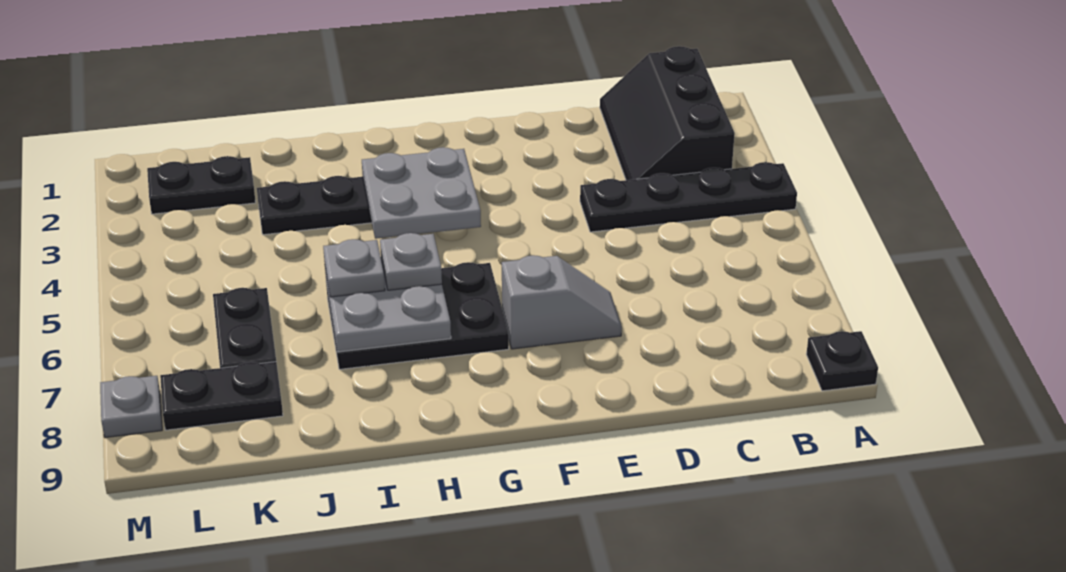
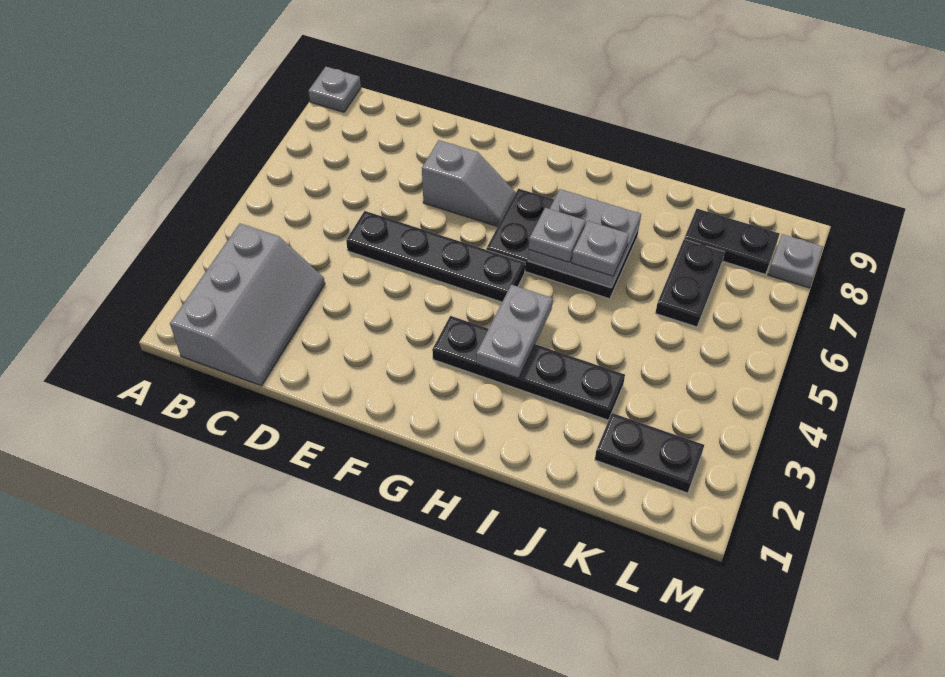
black plate A4:D4 level 1 -> black plate D5:G5 level 1
black plate A9 level 1 -> grey plate A9 level 1
black slope B1:C3 level 1 top B -> grey slope B1:C3 level 1 top B
grey slope E7:F7 level 1 top F -> grey slope E7:F7 level 1 top E
grey plate G3:H4 level 2 -> grey plate H3:H4 level 2

